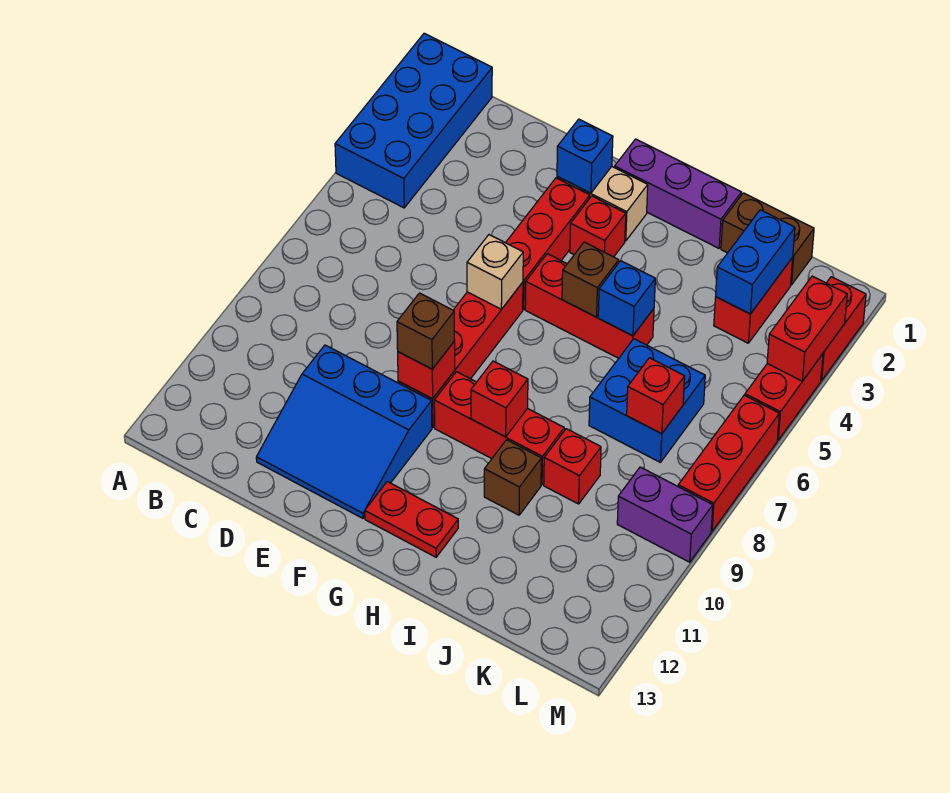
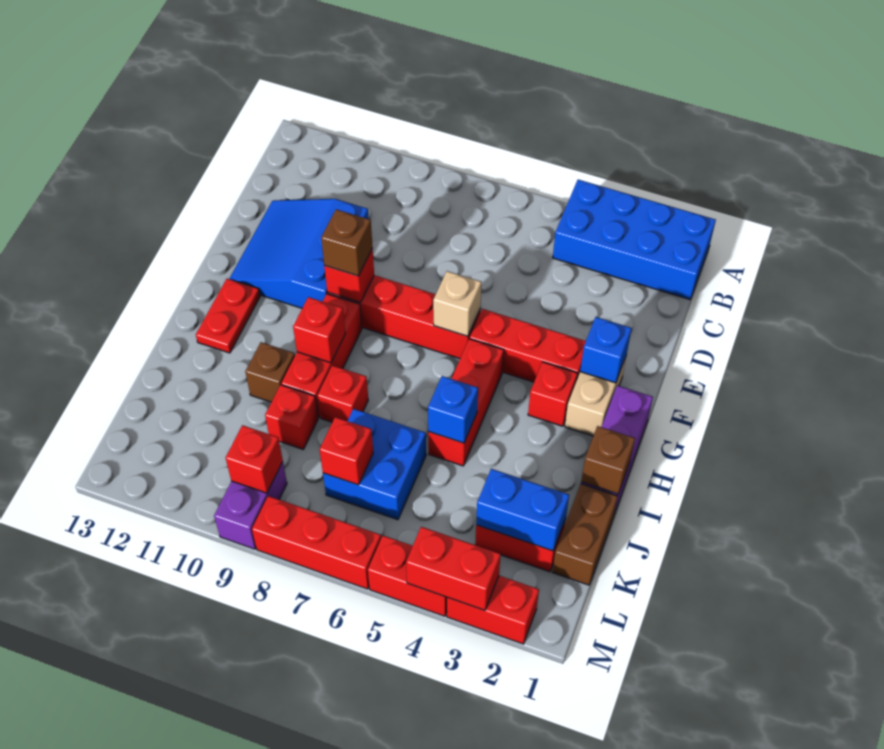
brown brick H5 level 2 -> brown brick I1 level 2
none -> red brick I8 level 1
none -> red brick L9 level 2

